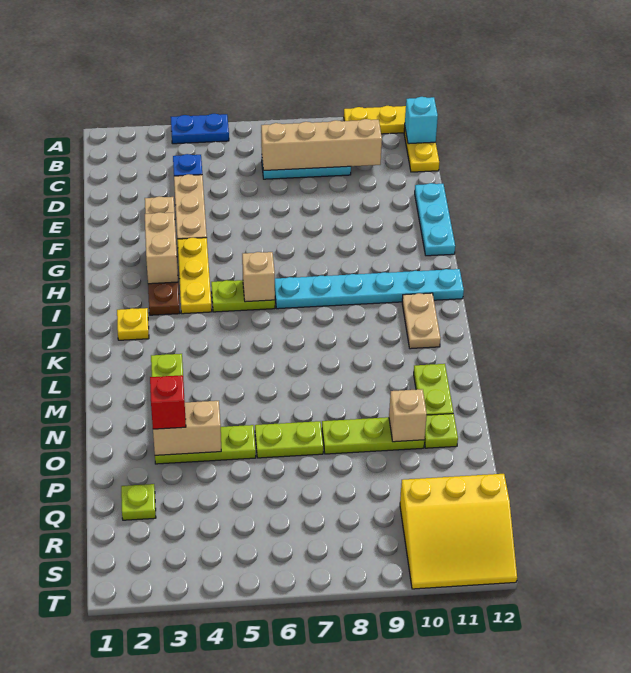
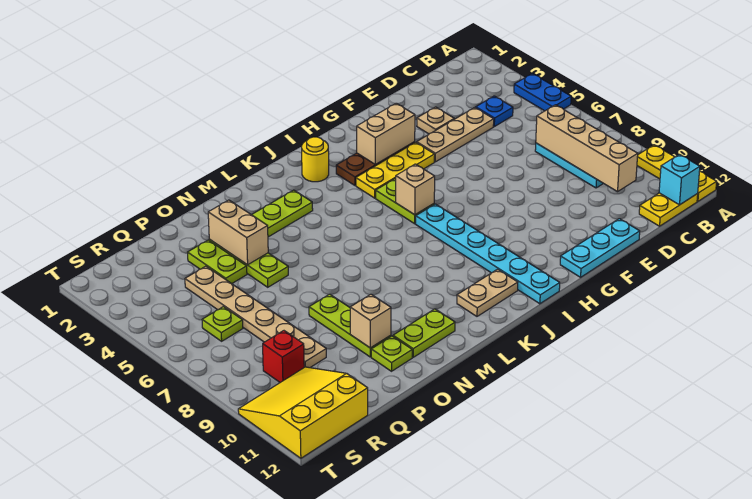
yellow plate J2 level 1 -> yellow round brick J2 level 1
red brick O3 level 3 -> red brick R9 level 1
lime plate O6:O7 level 1 -> lime plate P3:P4 level 1
lime plate Q2 level 1 -> lime plate R6 level 1
none -> tan plate Q4:Q9 level 1
yellow slope R10:T12 level 1 top R -> yellow slope R10:T12 level 1 top 12

